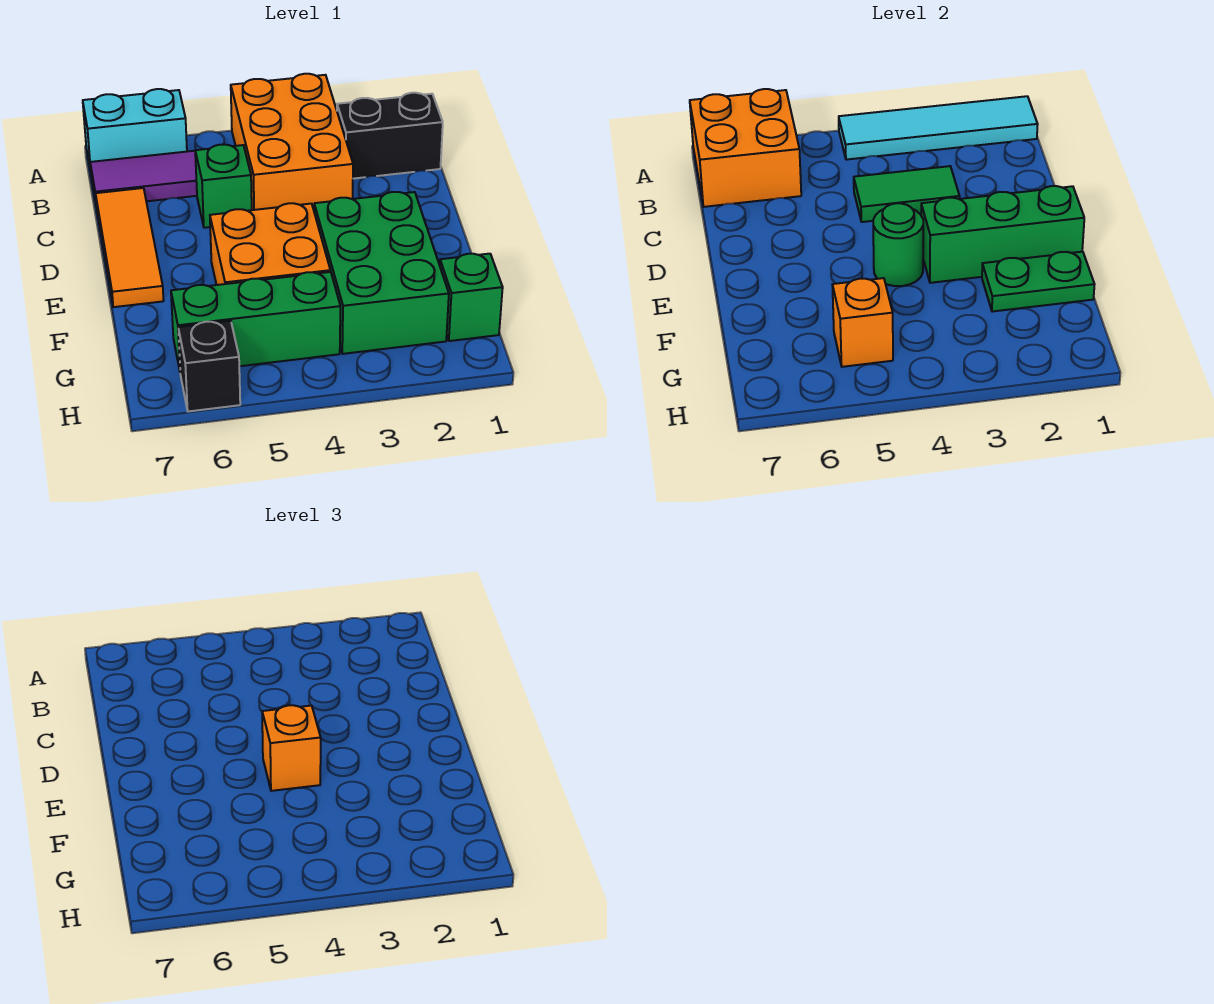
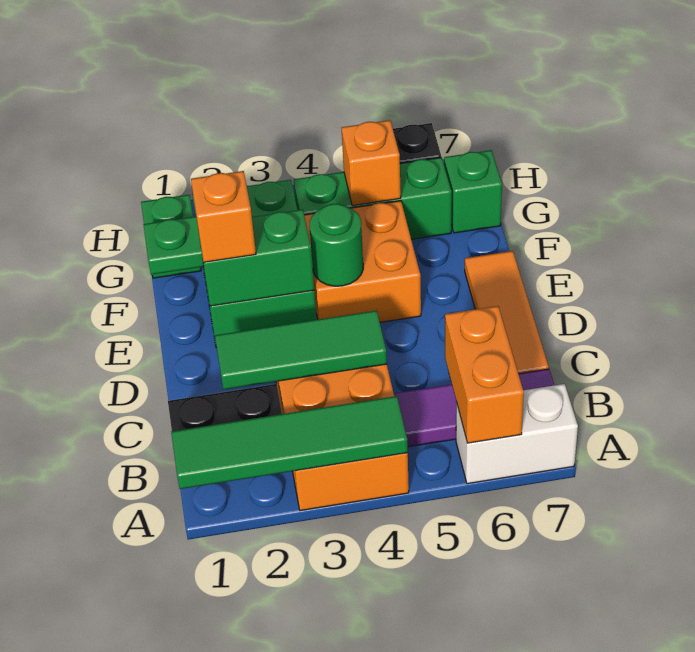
cyan tile A1:A4 level 2 -> green tile A1:A4 level 2
cyan brick A6:A7 level 1 -> white brick A6:A7 level 1
orange brick A6:B7 level 2 -> orange brick A6:B6 level 2
green tile C3:C4 level 2 -> green tile C2:C4 level 2
green brick C5 level 1 -> green brick G7 level 1
green brick E1:E3 level 2 -> green brick E2:E3 level 2
orange brick E4 level 3 -> orange brick E2 level 3

